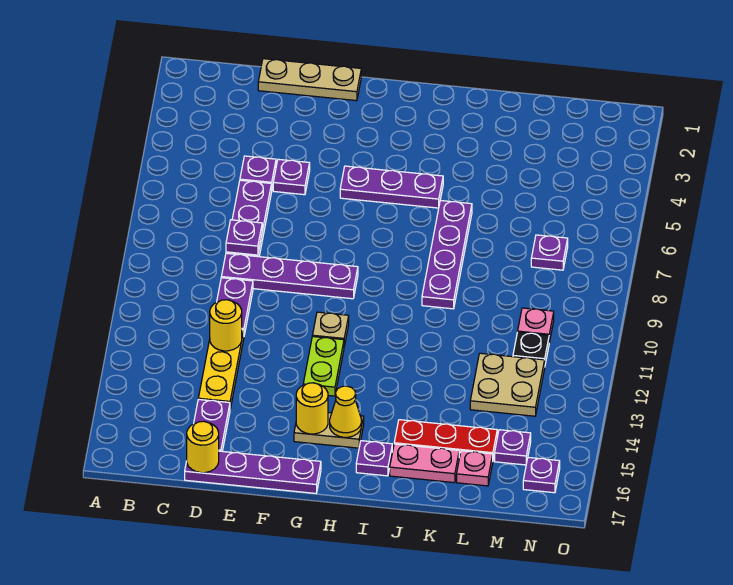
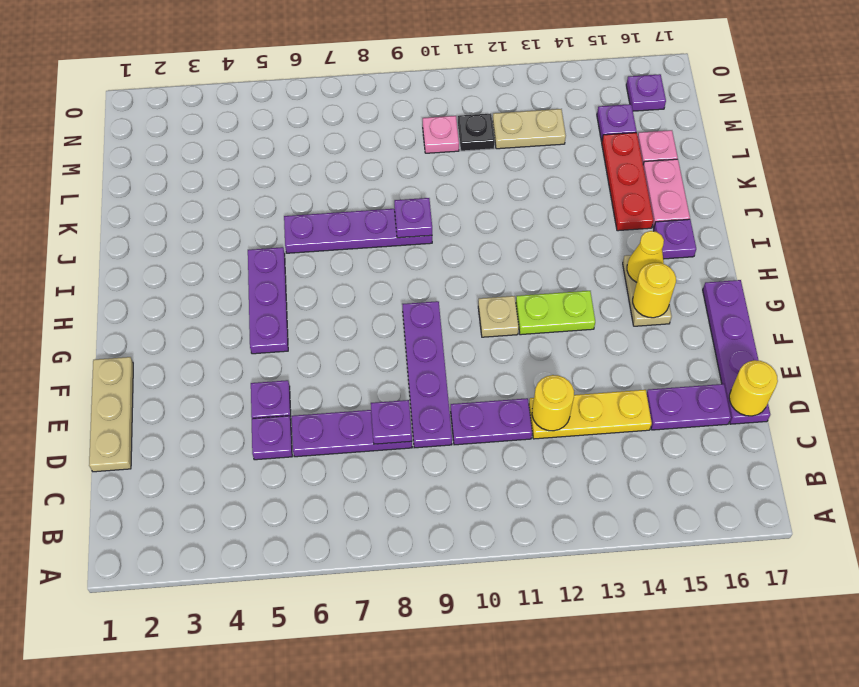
tan plate L12:M13 level 1 -> tan plate M12:M13 level 1
purple plate M7 level 1 -> purple plate J9 level 2

